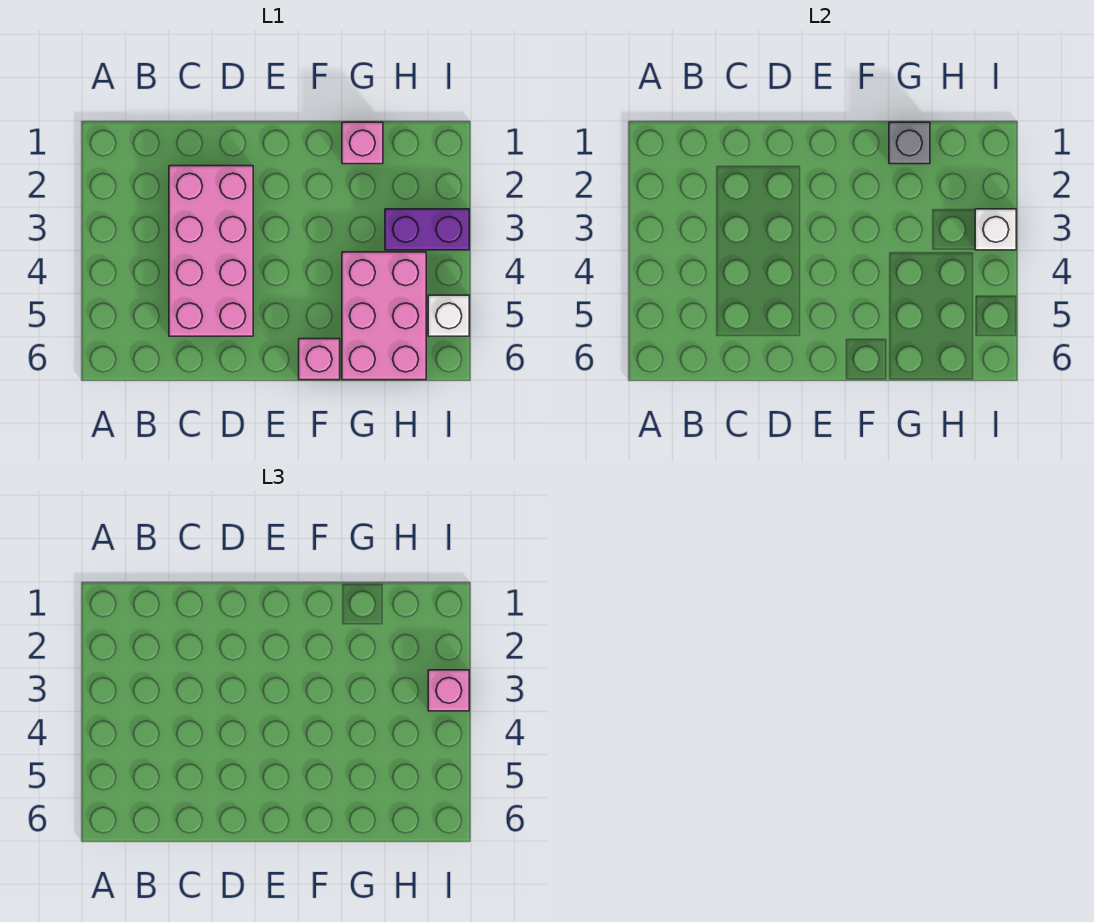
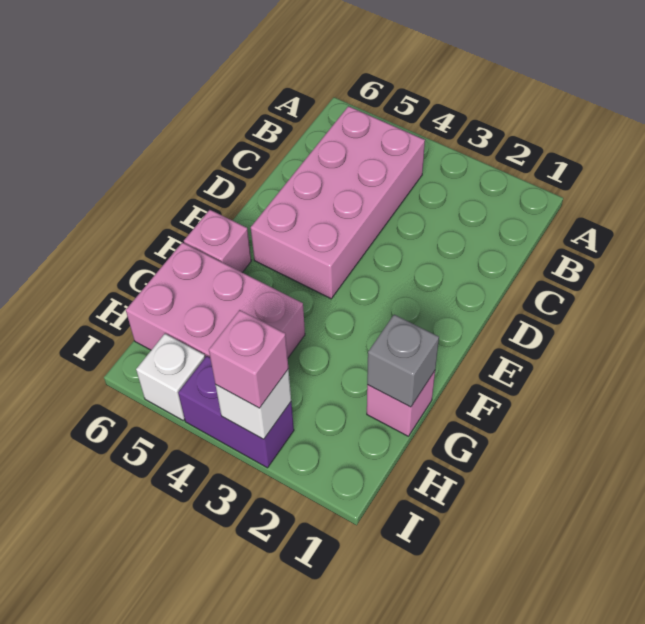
pink brick C2:D5 level 1 -> pink brick B4:E5 level 1
purple brick H3:I3 level 1 -> purple brick I3:I4 level 1

